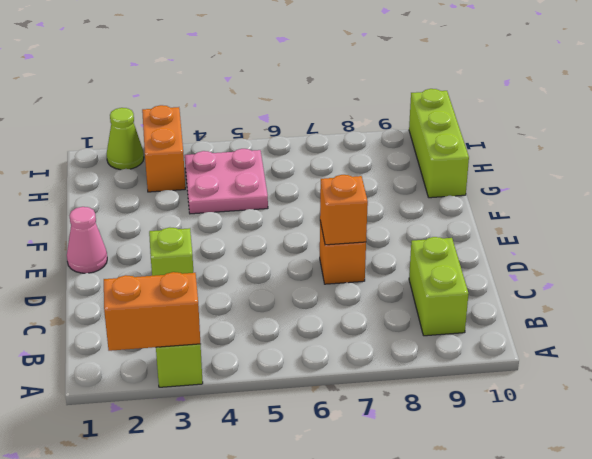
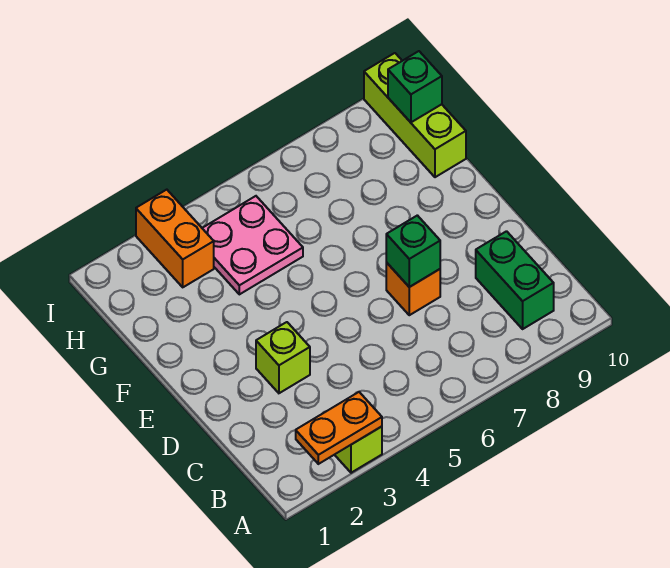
orange brick A2:A3 level 2 -> orange plate A2:A3 level 2
lime brick B9:C9 level 1 -> green brick B9:C9 level 1
orange brick D7 level 2 -> green brick D7 level 2
pink cone E1 level 1 -> none
none -> green brick H10 level 2
lime cone I2 level 1 -> none

